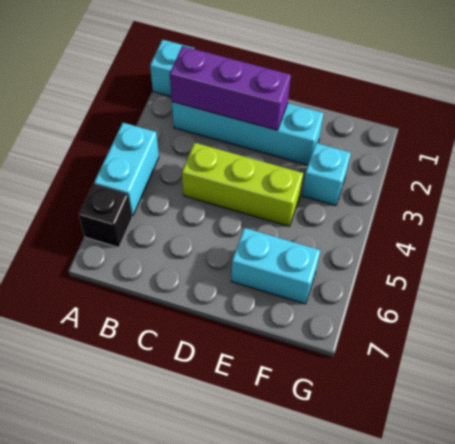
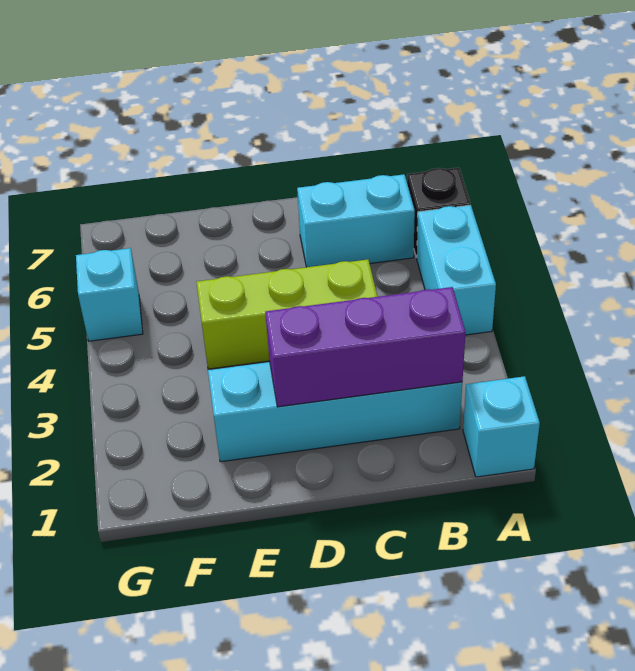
cyan brick E6:F6 level 1 -> cyan brick B6:C6 level 1
cyan brick F3 level 1 -> cyan brick G5 level 1

